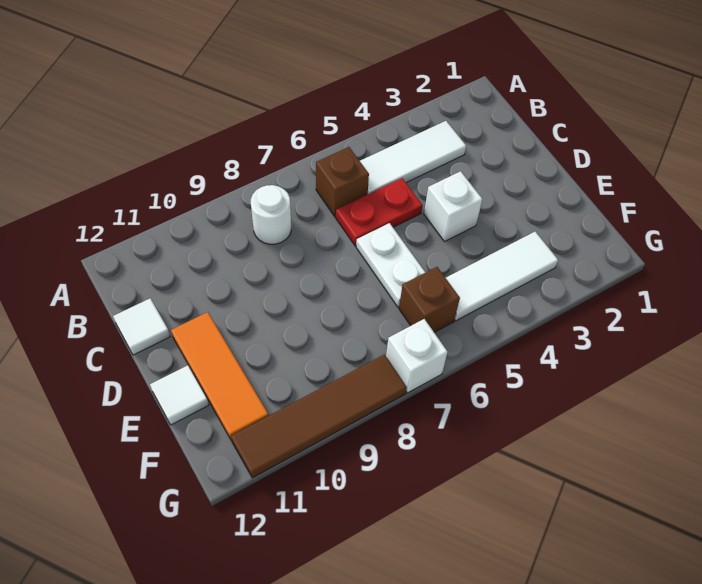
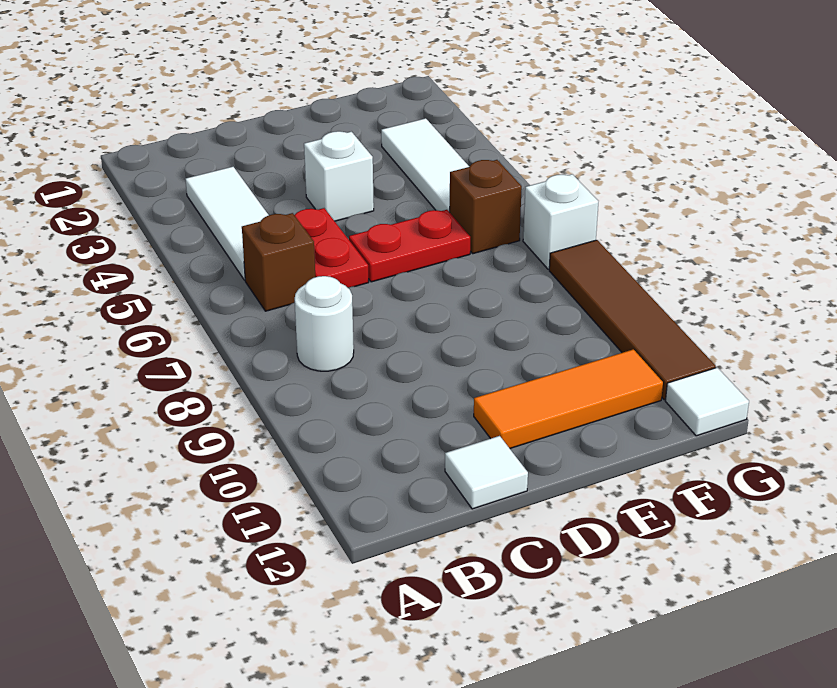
white plate D6:E6 level 1 -> red plate D6:E6 level 1
white tile E12 level 1 -> white tile G12 level 1

